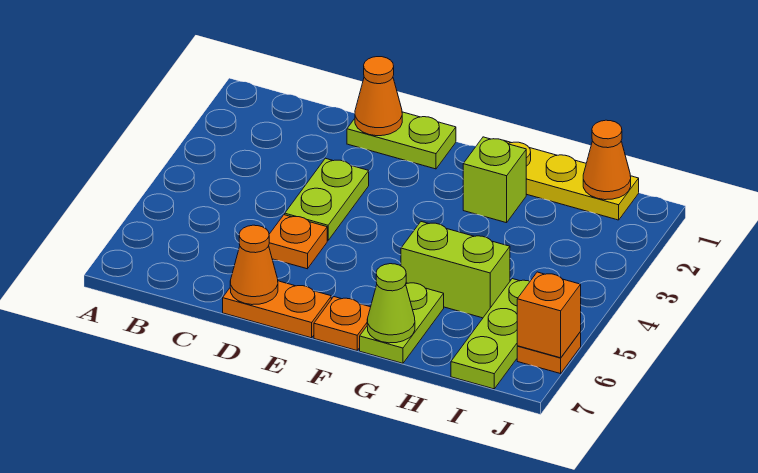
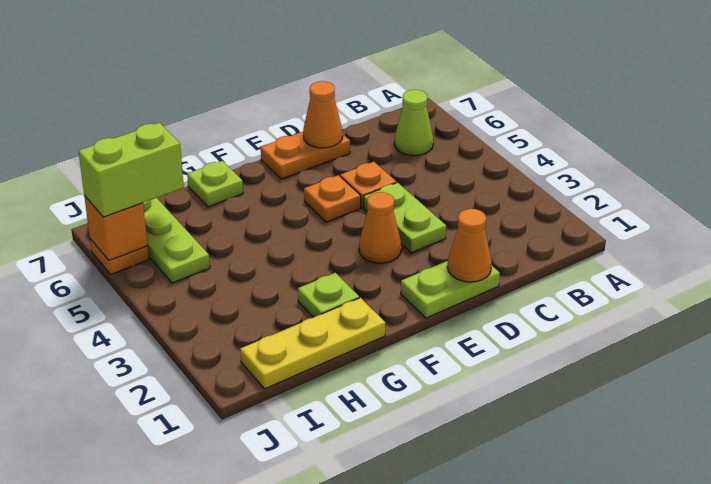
orange plate F7 level 1 -> orange plate E5 level 1
lime brick G2 level 1 -> lime plate G2 level 1
lime brick G5:H5 level 1 -> lime brick I6:J6 level 3
lime plate G6:G7 level 1 -> lime plate G7 level 1
lime cone G7 level 2 -> lime cone B6 level 1
orange cone I1 level 2 -> orange cone E3 level 1

